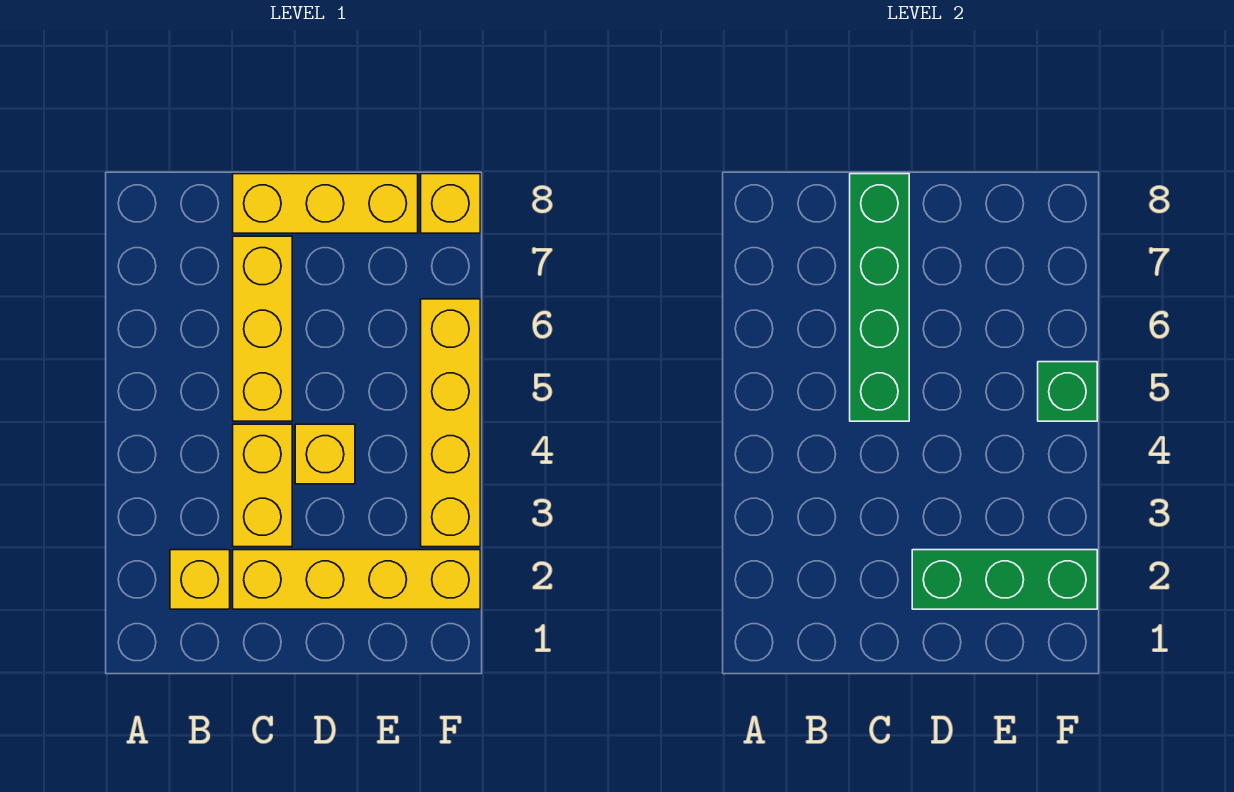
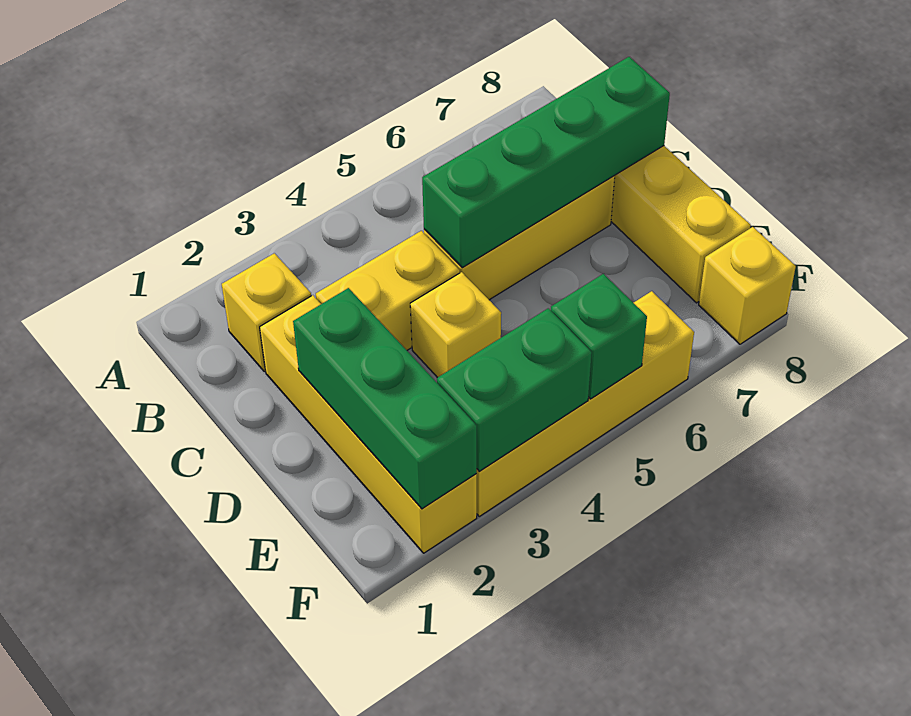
none -> green brick F3:F4 level 2

